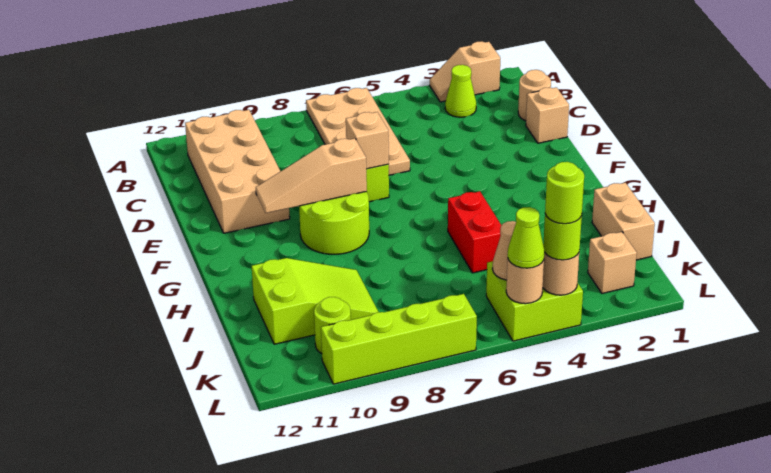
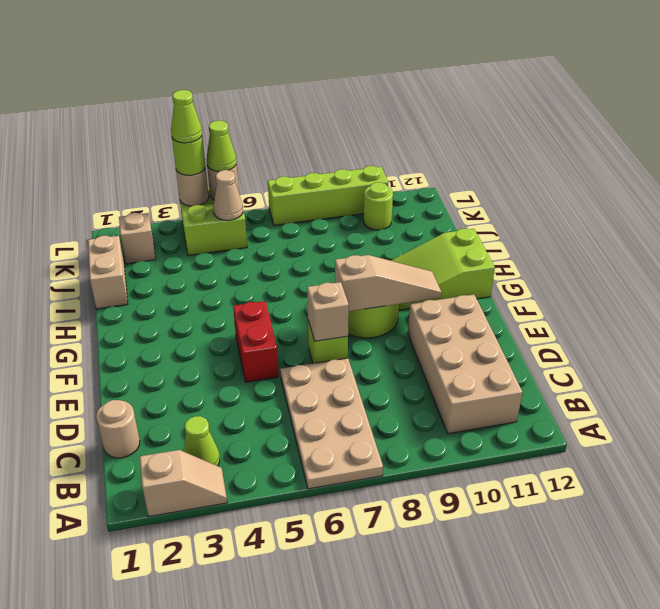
tan brick D1 level 1 -> none
red brick H5:I5 level 1 -> red brick E5:F5 level 1
lime slope I9:J11 level 1 top 11 -> lime slope G10:H12 level 1 top 12
lime round brick L4 level 4 -> lime cone L4 level 4

